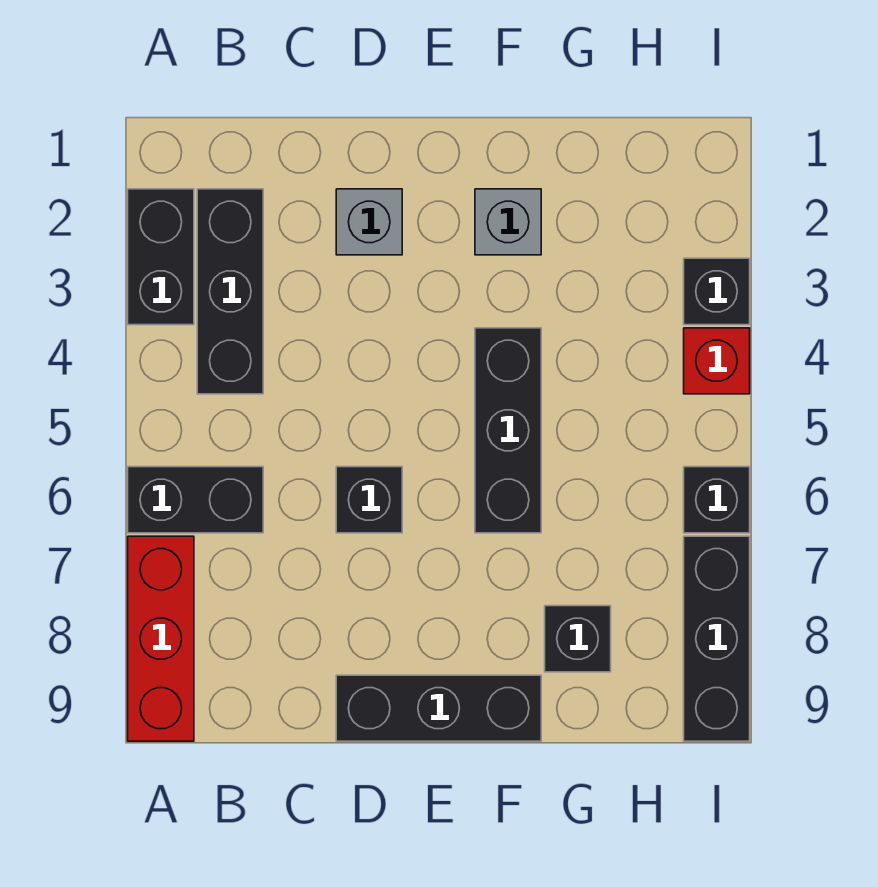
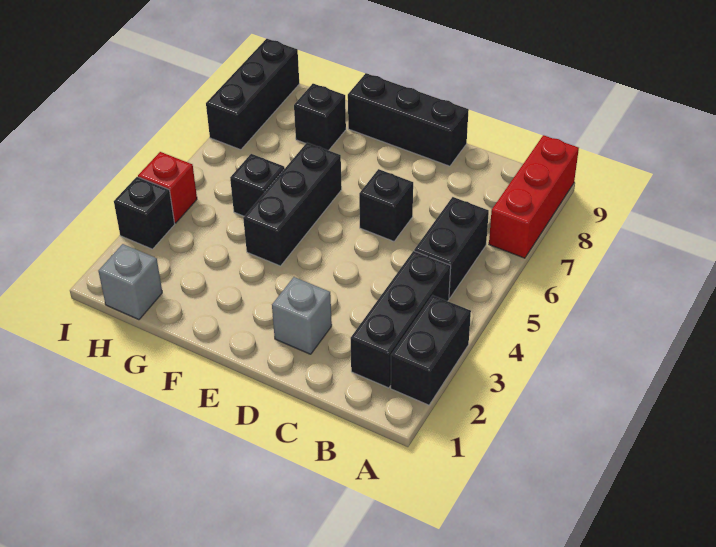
black brick A6:B6 level 1 -> black brick B5:B6 level 1
grey brick F2 level 1 -> grey brick H1 level 1
black brick I6 level 1 -> black brick G5 level 1

